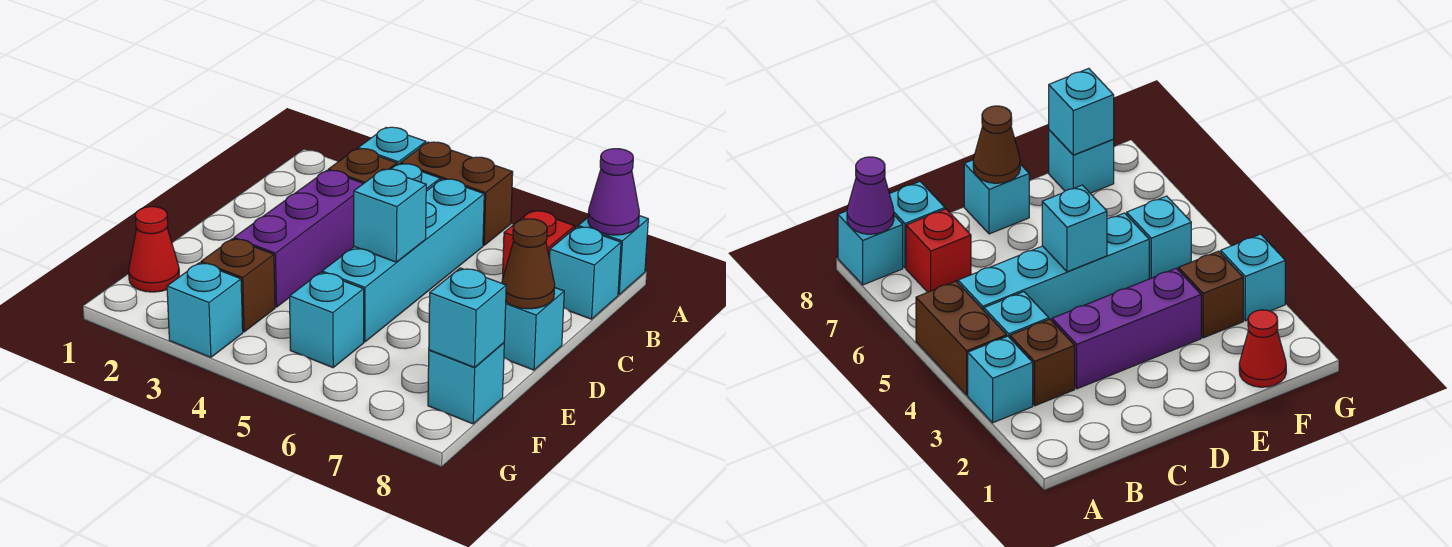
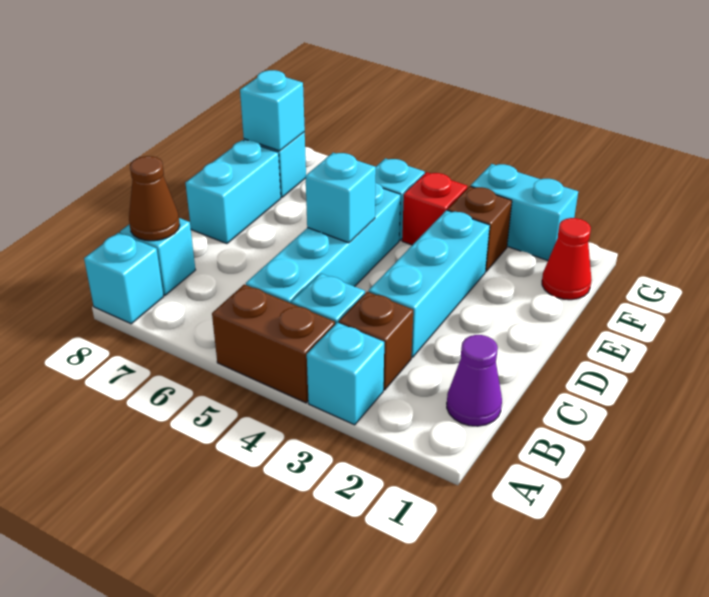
purple cone A8 level 2 -> purple cone B1 level 1
red brick B7 level 1 -> red brick F4 level 1
purple brick C3:E3 level 1 -> cyan brick C3:E3 level 1
cyan brick D8 level 1 -> cyan brick D8:E8 level 1
brown cone D8 level 2 -> brown cone B8 level 2
cyan brick G3 level 1 -> cyan brick G2:G3 level 1

